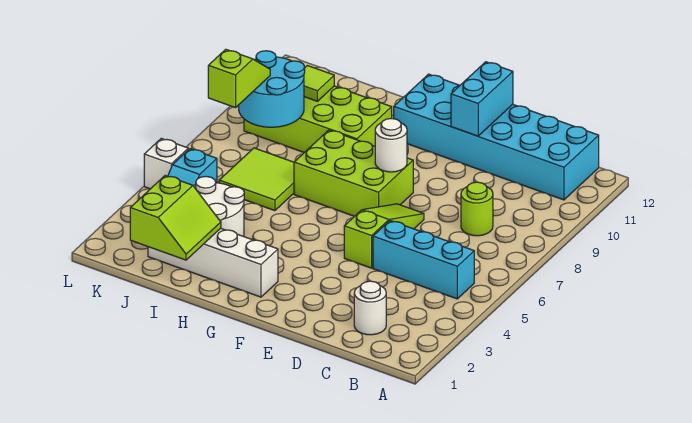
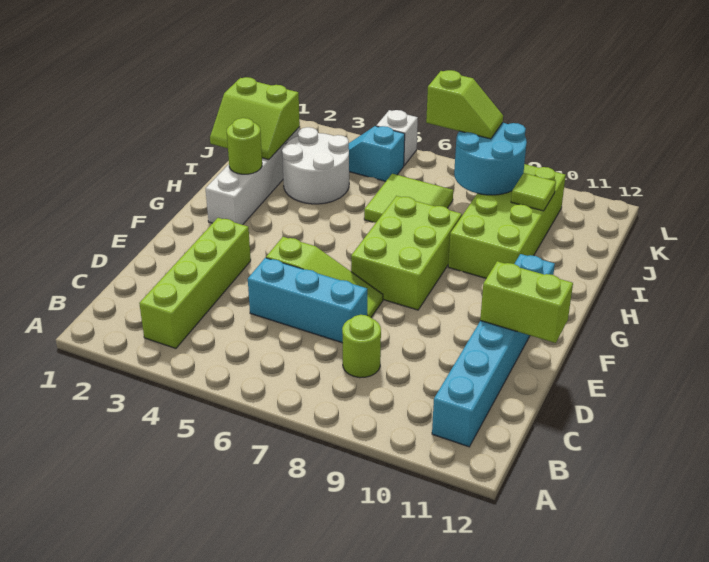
none -> lime brick B3:E3 level 1
cyan brick B5:D5 level 1 -> cyan brick D5:D7 level 1
cyan brick B11:G12 level 1 -> cyan brick B11:G11 level 1
white round brick C2 level 1 -> none
cyan brick E11:E12 level 2 -> lime brick E11:E12 level 2
white round brick F8 level 2 -> none
none -> lime round brick H2 level 2

